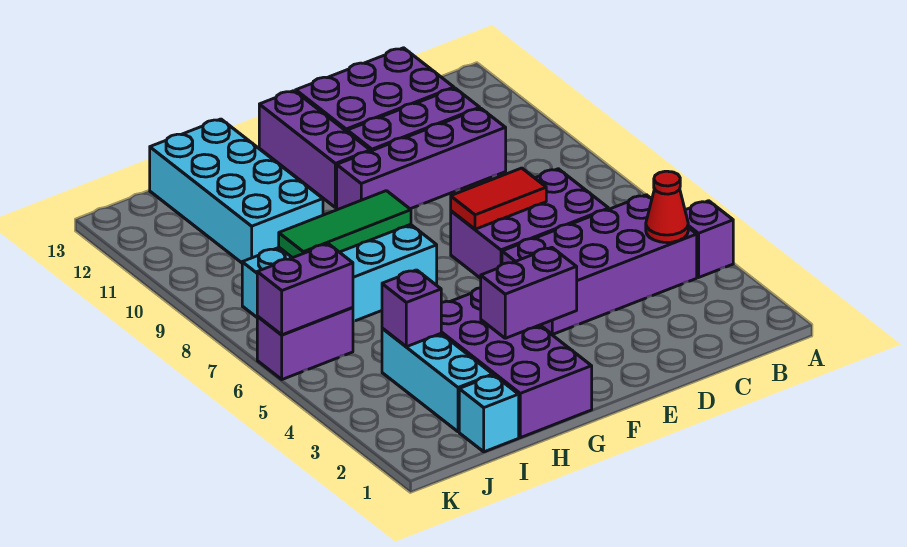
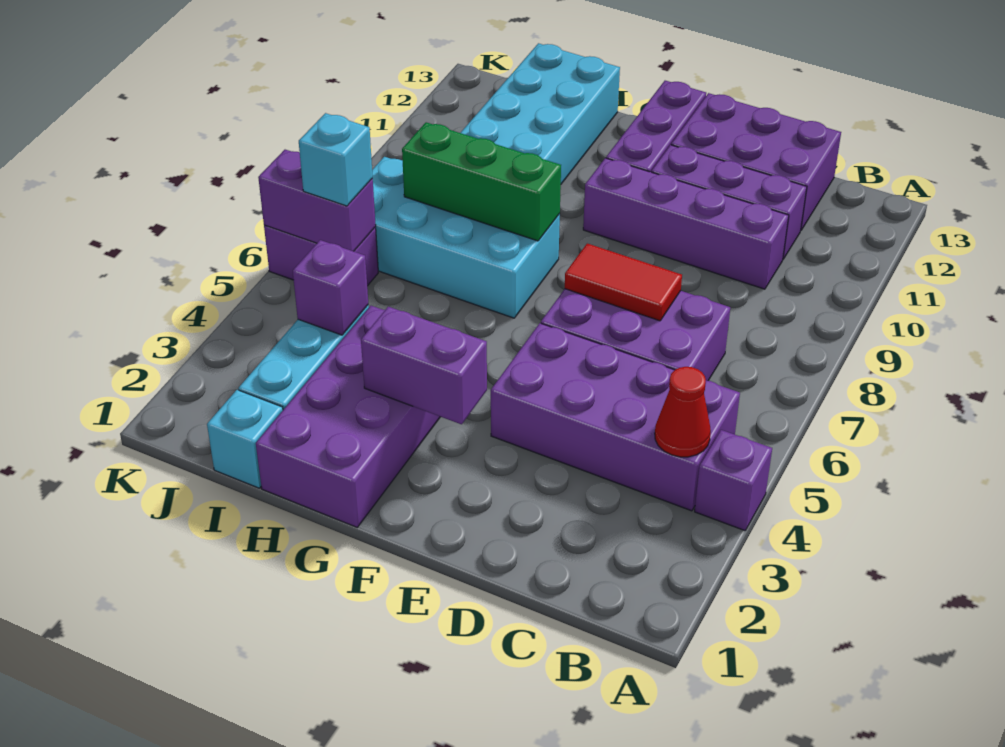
green tile G8:I8 level 2 -> green brick G8:I8 level 2
none -> cyan brick J6 level 3

